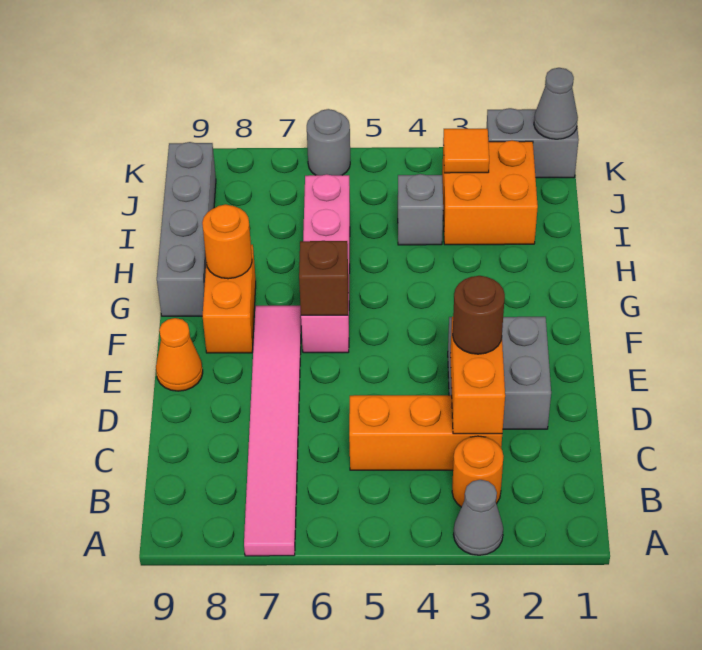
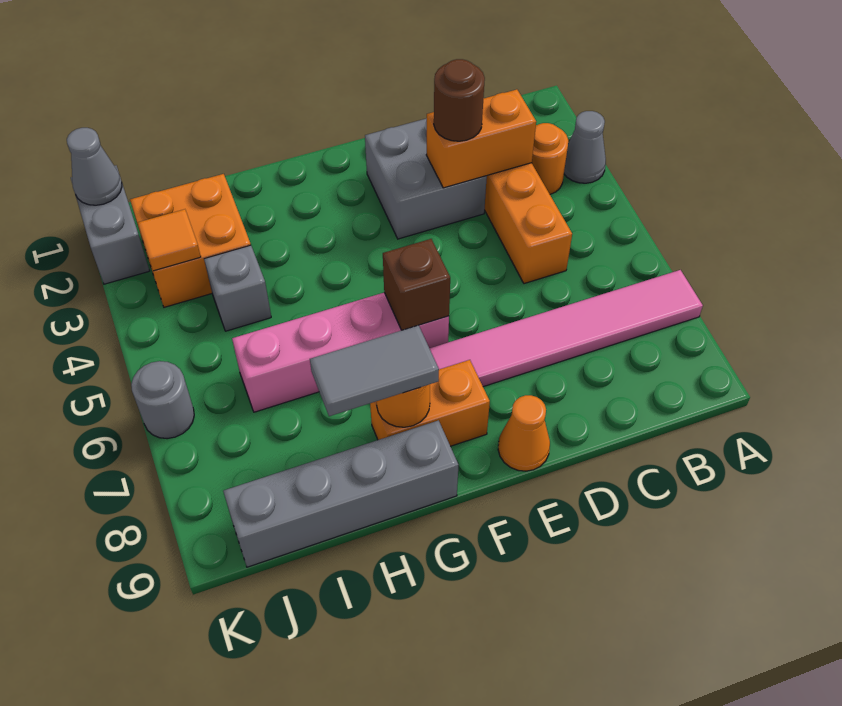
none -> grey tile G8:H8 level 3

